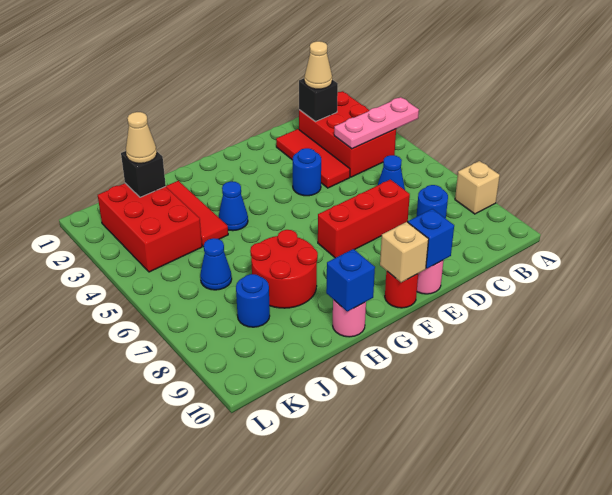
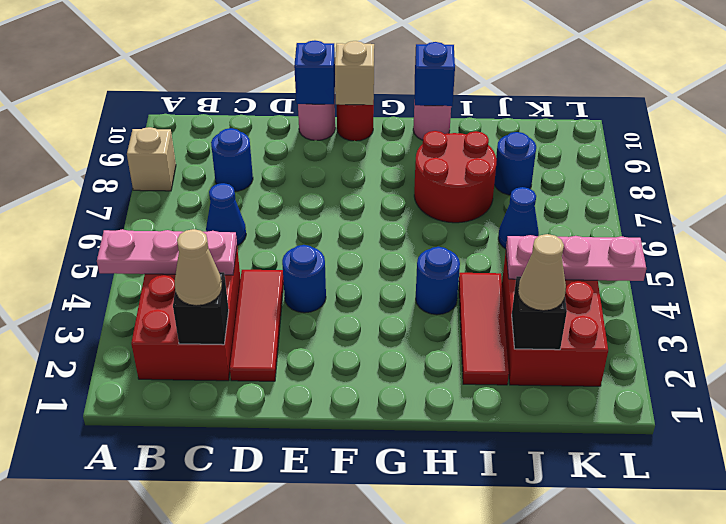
red brick D7:F7 level 1 -> none
blue cone H4 level 1 -> blue round brick H4 level 1
none -> pink plate J4:L4 level 2

